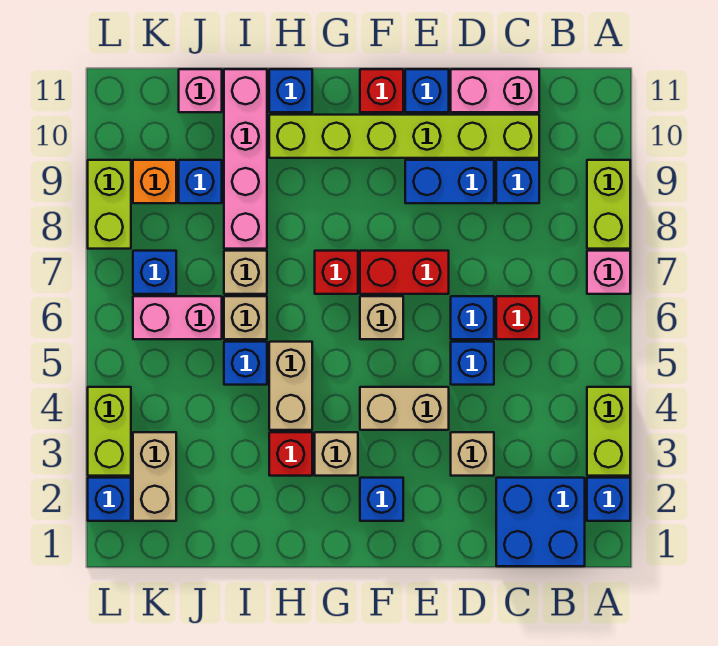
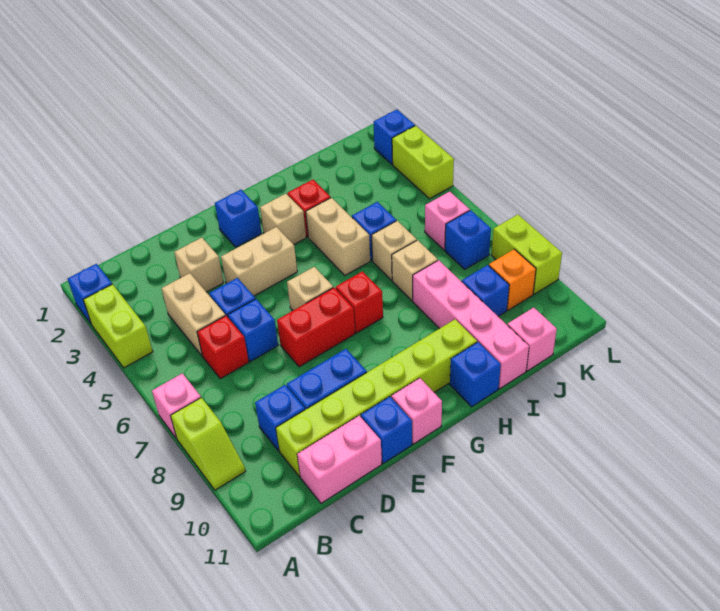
lime brick A8:A9 level 1 -> lime slope A8:A9 level 1 top 8
blue brick B1:C2 level 1 -> none
red brick F11 level 1 -> pink brick F11 level 1
pink brick J6:K6 level 1 -> pink brick K6 level 1
tan brick K2:K3 level 1 -> tan brick C4:C5 level 1

